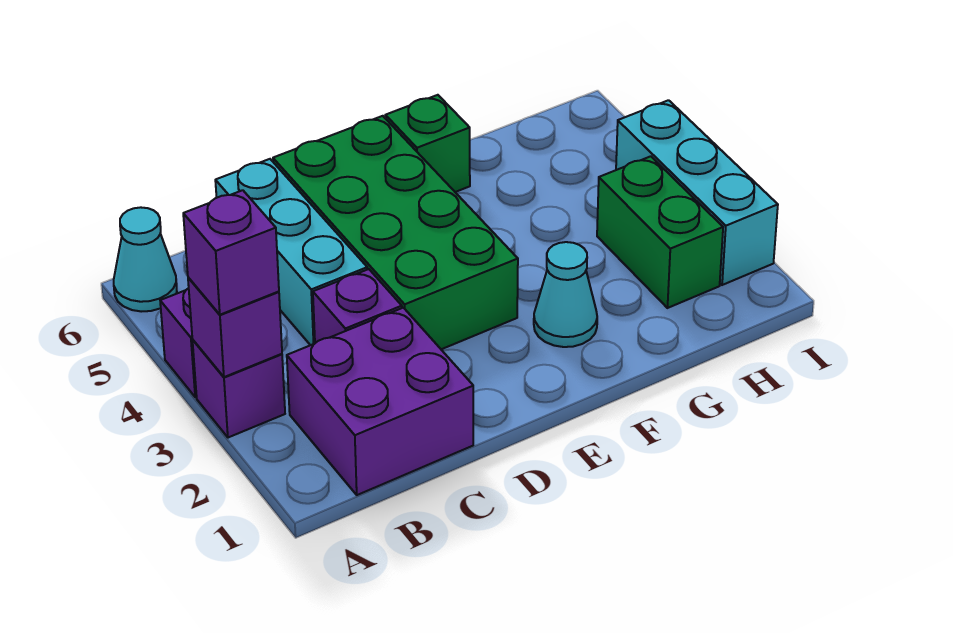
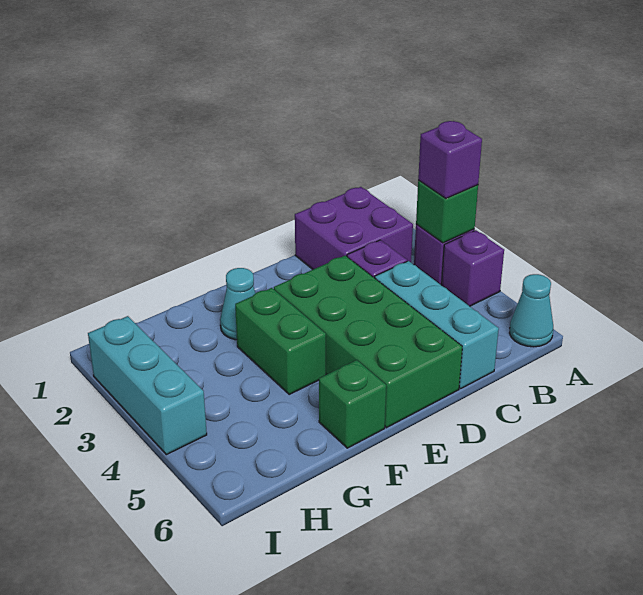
purple brick A3 level 2 -> green brick A3 level 2
green brick H2:H3 level 1 -> green brick F3:F4 level 1

